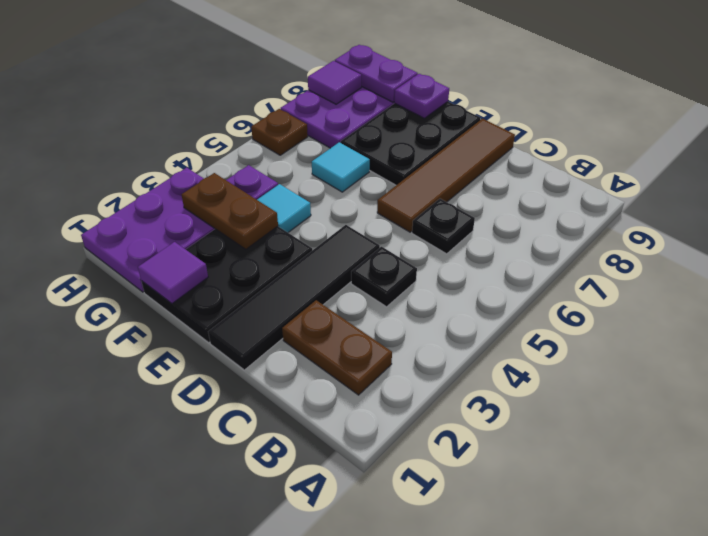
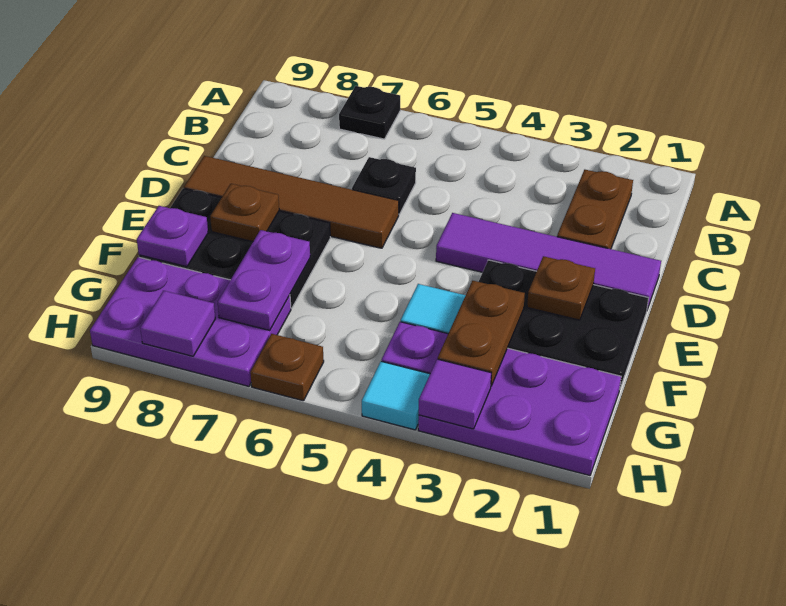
black plate C4 level 1 -> black plate A7 level 1
black tile D1:D4 level 1 -> purple tile D1:D4 level 1
none -> brown plate E2 level 2
none -> brown plate E8 level 2
purple tile F1 level 2 -> purple tile H3 level 2
cyan tile F6 level 1 -> cyan tile H4 level 1
purple plate G9:H9 level 2 -> purple plate F7:G7 level 2

